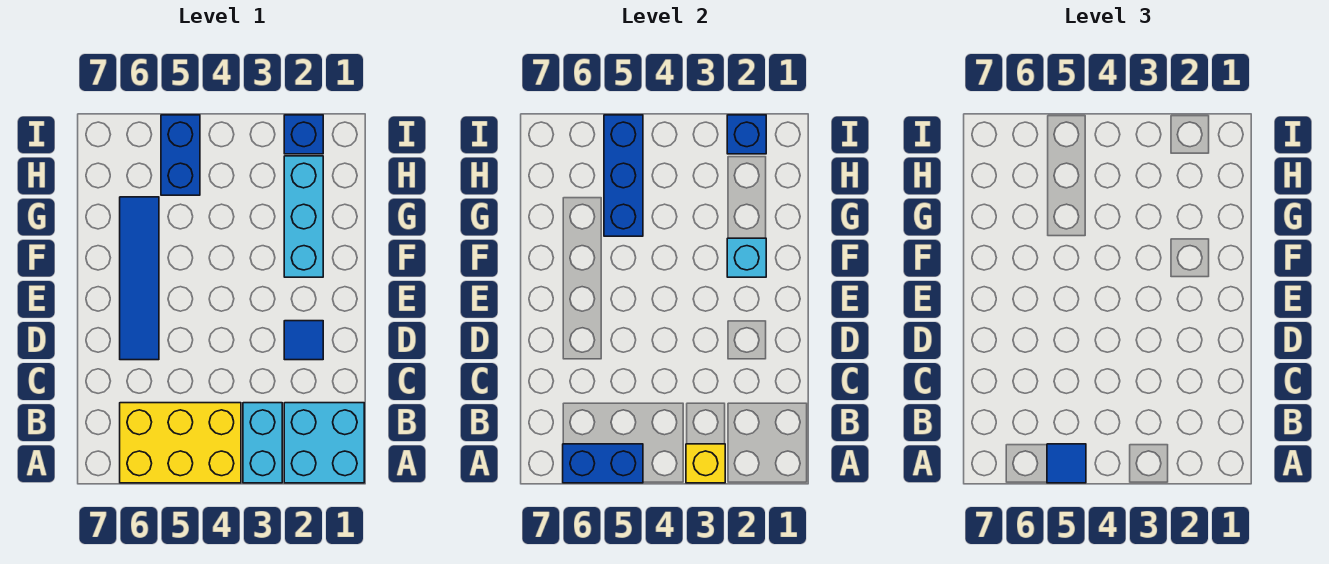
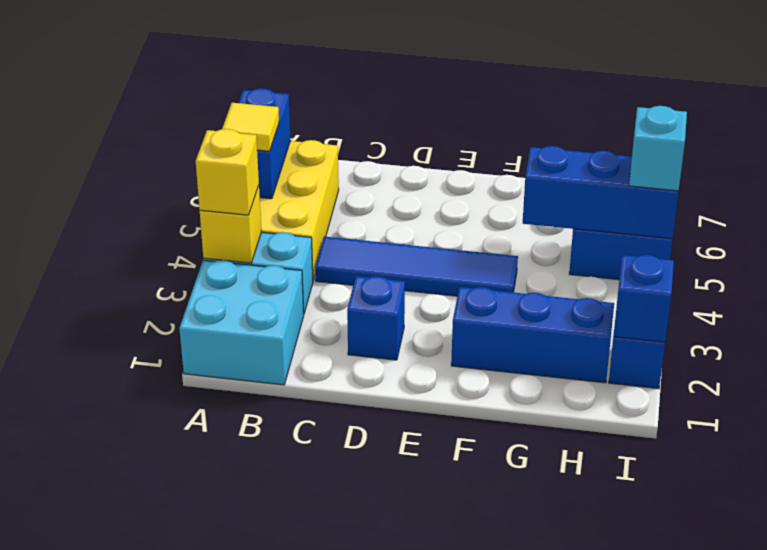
none -> yellow brick A3 level 3
blue tile A5 level 3 -> yellow tile A5 level 3
blue tile D2 level 1 -> blue brick D2 level 1
blue tile D6:G6 level 1 -> blue tile C4:F4 level 1
cyan brick F2:H2 level 1 -> blue brick F2:H2 level 1
cyan brick F2 level 2 -> cyan brick I5 level 3

